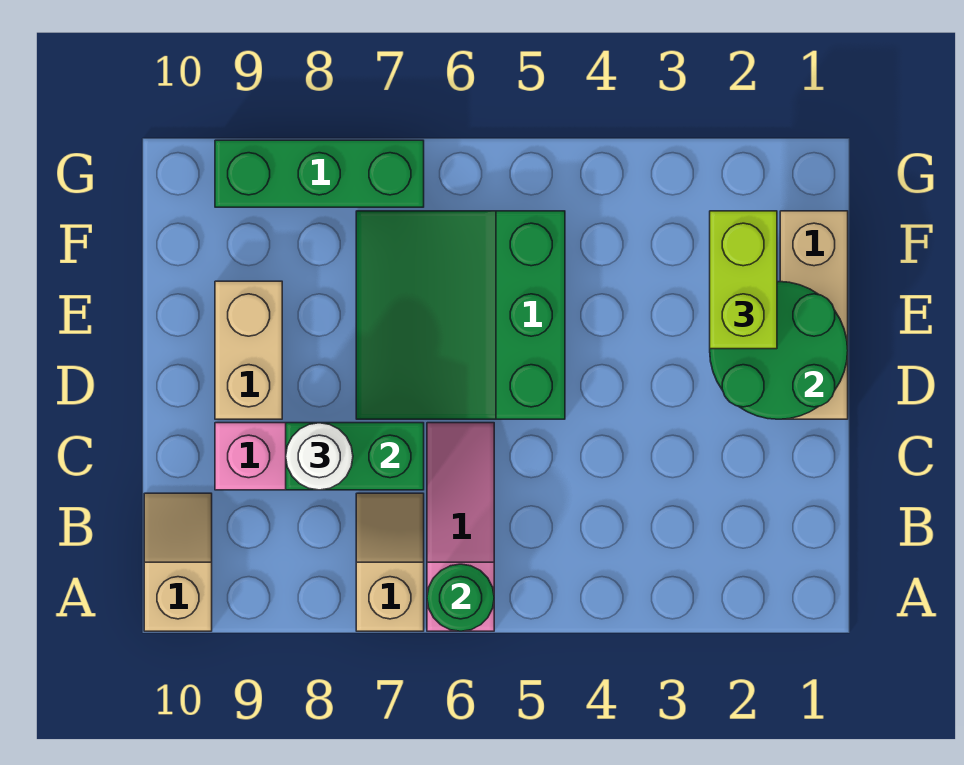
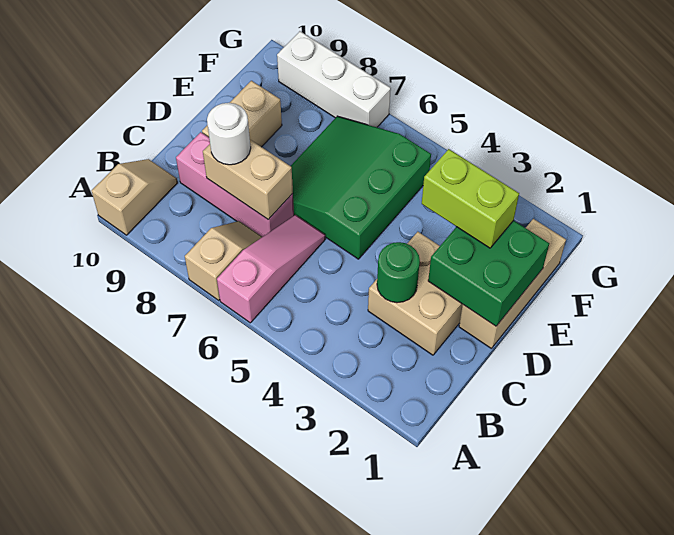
green round brick A6 level 2 -> green round brick C3 level 2
none -> tan brick C2:D3 level 1
green brick C7:C8 level 2 -> tan brick C7:C8 level 2
green round brick D1:E2 level 2 -> green brick D1:E2 level 2
lime brick E2:F2 level 3 -> lime brick E2:E3 level 3
green brick G7:G9 level 1 -> white brick G7:G9 level 1

